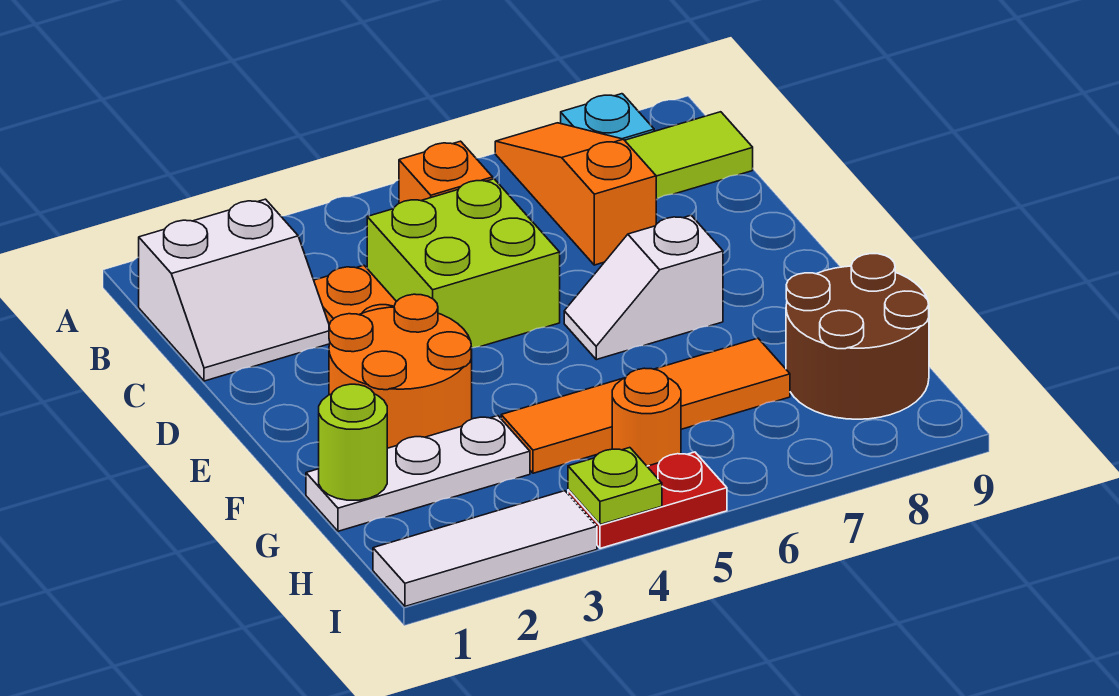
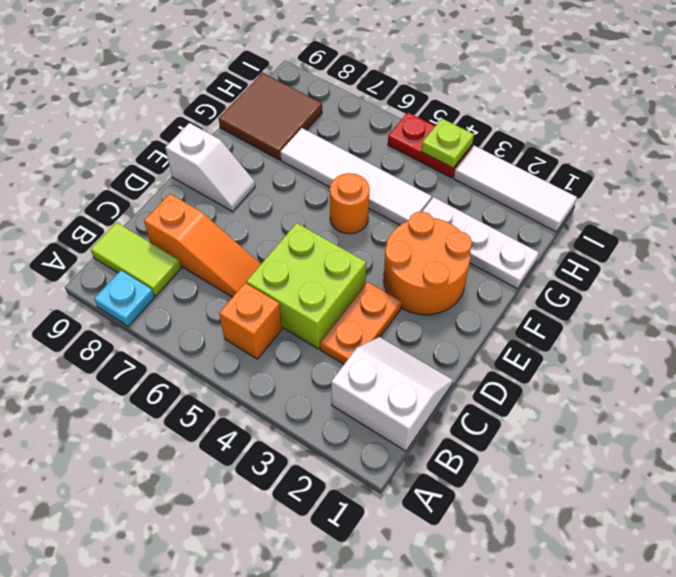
orange slope A7:C7 level 1 top C -> orange slope C6:C8 level 1 top 8
white slope E6:E7 level 1 top 7 -> white slope E8:E9 level 1 top 9
lime round brick G1 level 2 -> none
orange tile G4:G7 level 1 -> white tile G4:G7 level 1
brown round brick G8:H9 level 1 -> brown tile G8:H9 level 1
orange round brick H5 level 1 -> orange round brick F5 level 1

